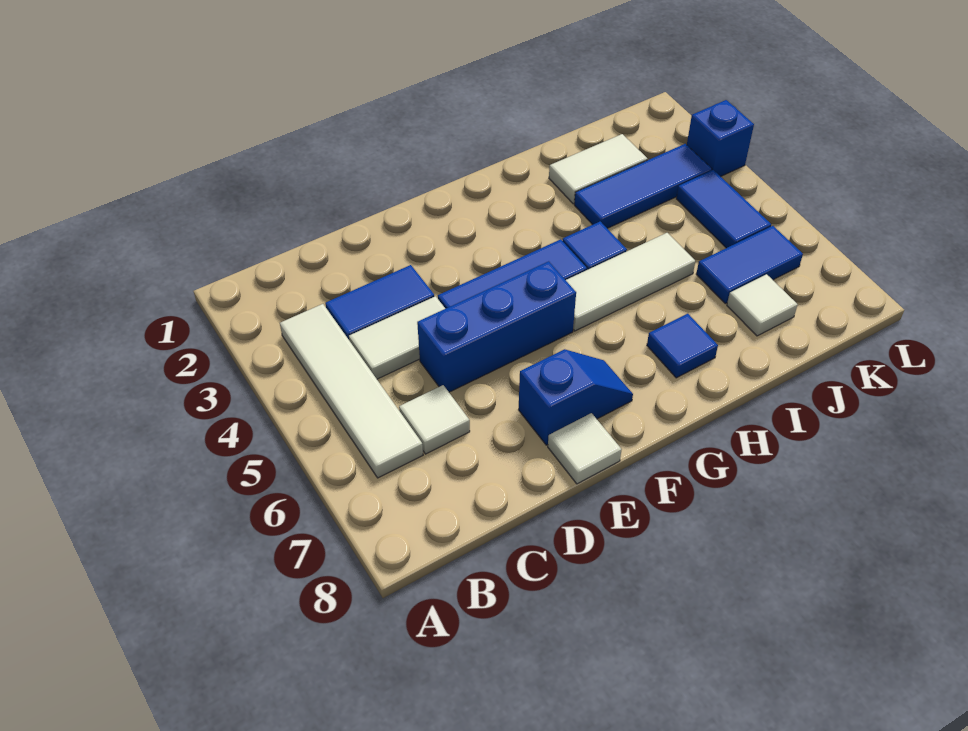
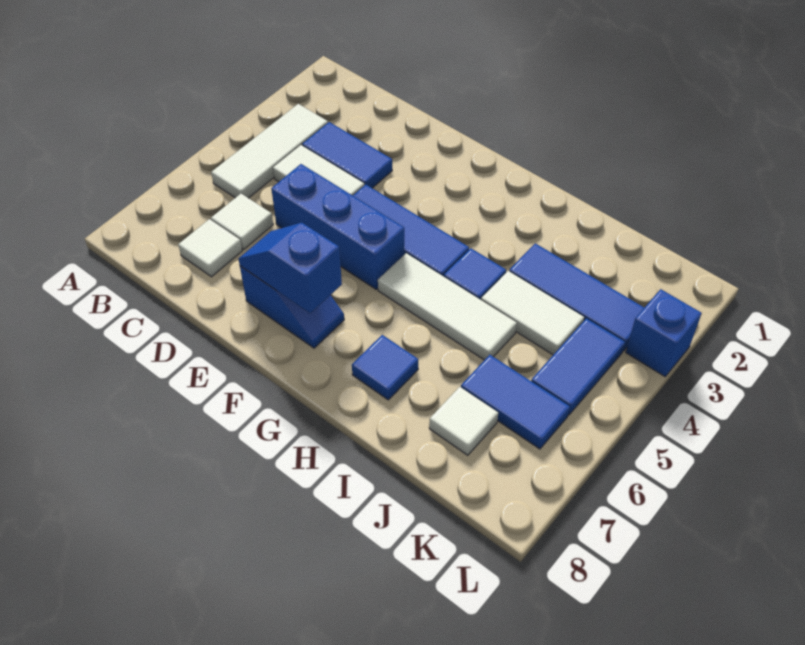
white tile B3:B6 level 1 -> white tile B3:B5 level 1
none -> blue slope E7:F7 level 2 top F
white tile E8 level 1 -> white tile C7 level 1
white tile I2:J2 level 1 -> white tile I4:J4 level 1

